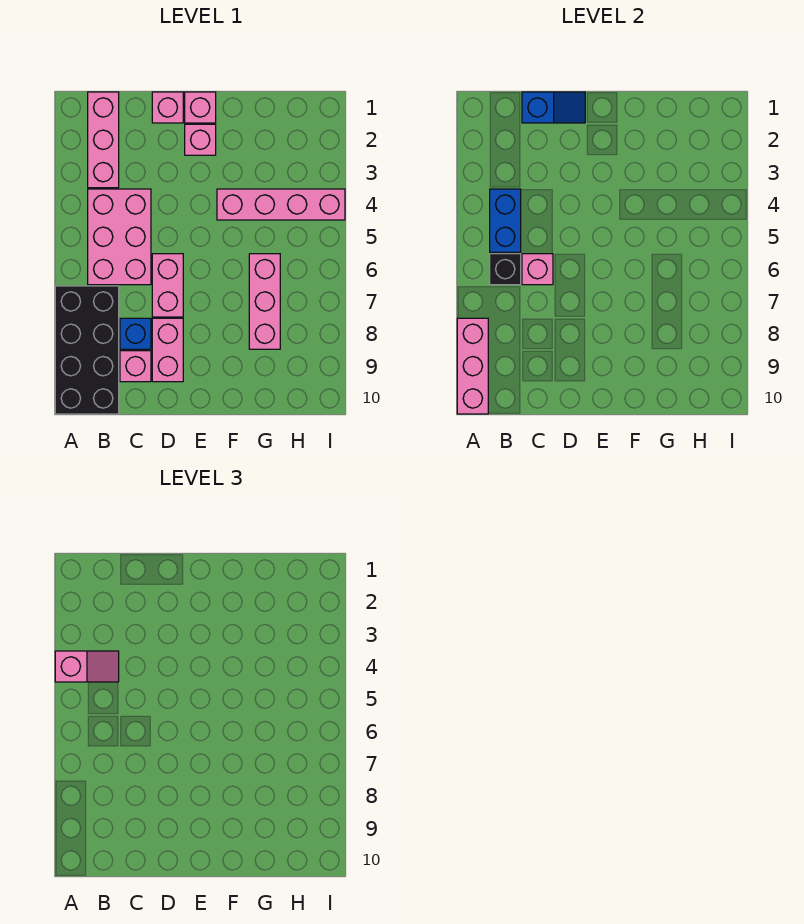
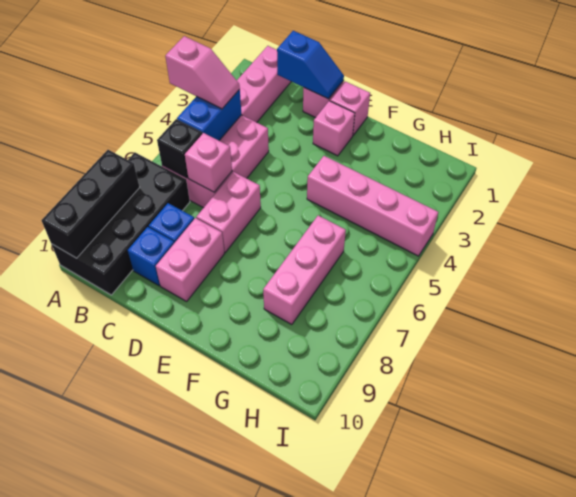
pink brick A8:A10 level 2 -> black brick A8:A10 level 2
pink brick C9 level 1 -> blue brick C9 level 1

